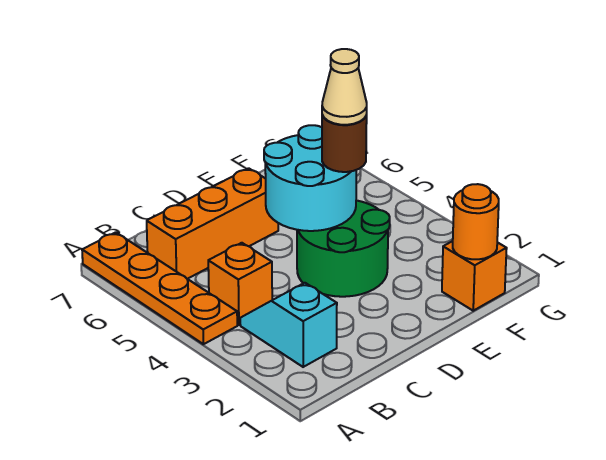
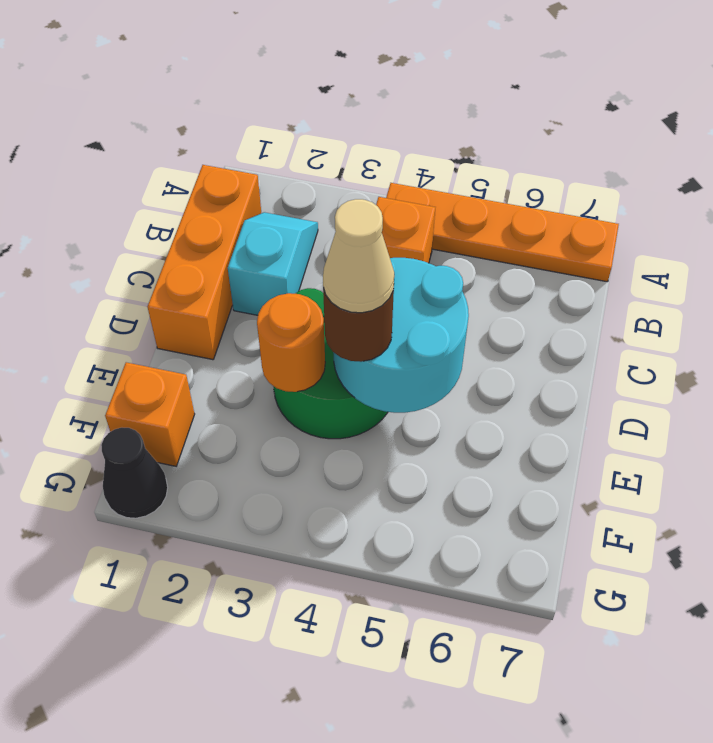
cyan slope B2:B3 level 1 top 2 -> cyan slope B2:C2 level 1 top C
orange brick B6:D6 level 1 -> orange brick B1:D1 level 1
orange round brick F1 level 2 -> orange round brick E3 level 2
none -> black cone G1 level 1

